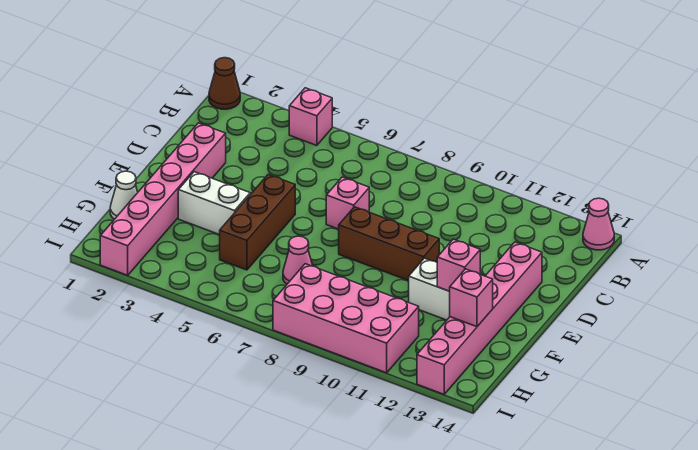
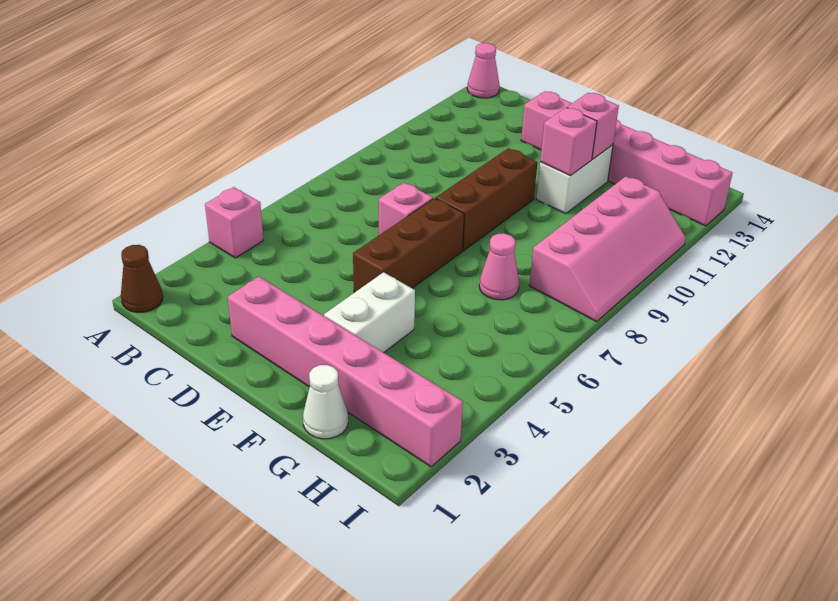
brown brick E5:G5 level 1 -> brown brick E5:E7 level 1
pink brick G13 level 2 -> pink brick F11 level 2
pink brick H8:I11 level 1 -> pink slope H8:I11 level 1 top H

